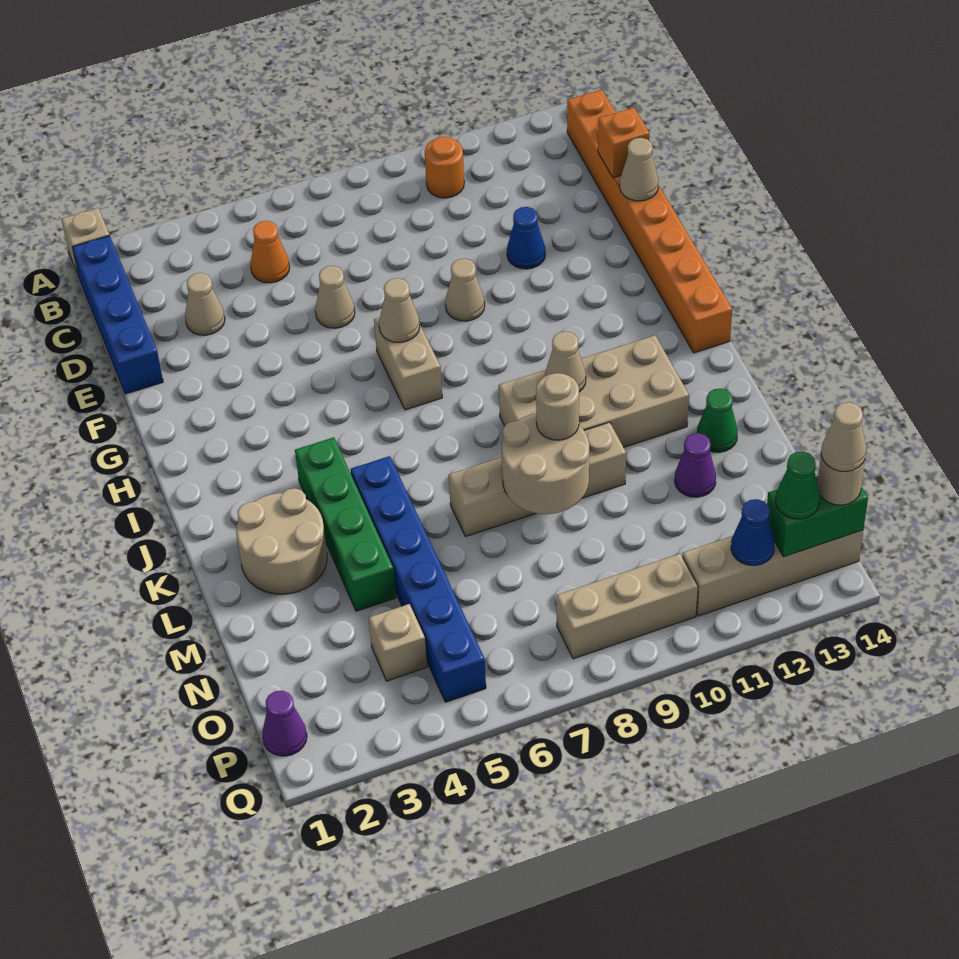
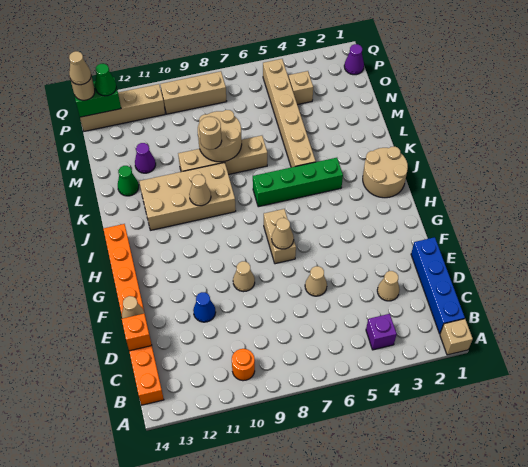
none -> purple brick B4 level 1
orange cone C5 level 1 -> none
green brick J4:M4 level 1 -> green brick J4:J7 level 1
tan round brick K2:L3 level 1 -> tan round brick I1:J2 level 1
blue brick K5:P5 level 1 -> tan brick K5:P5 level 1
blue cone P12 level 2 -> none

